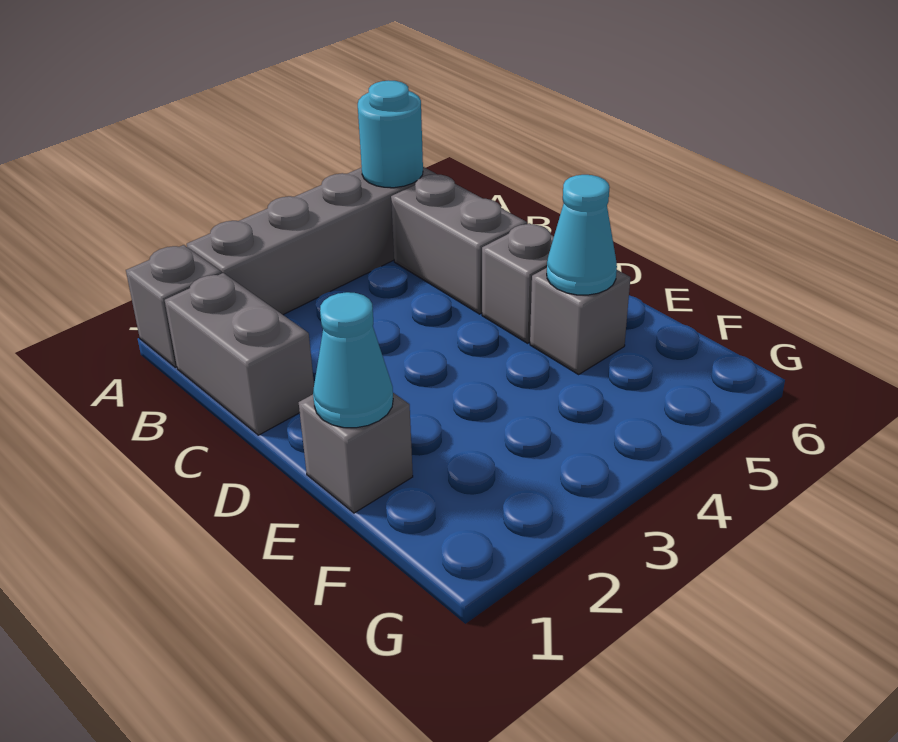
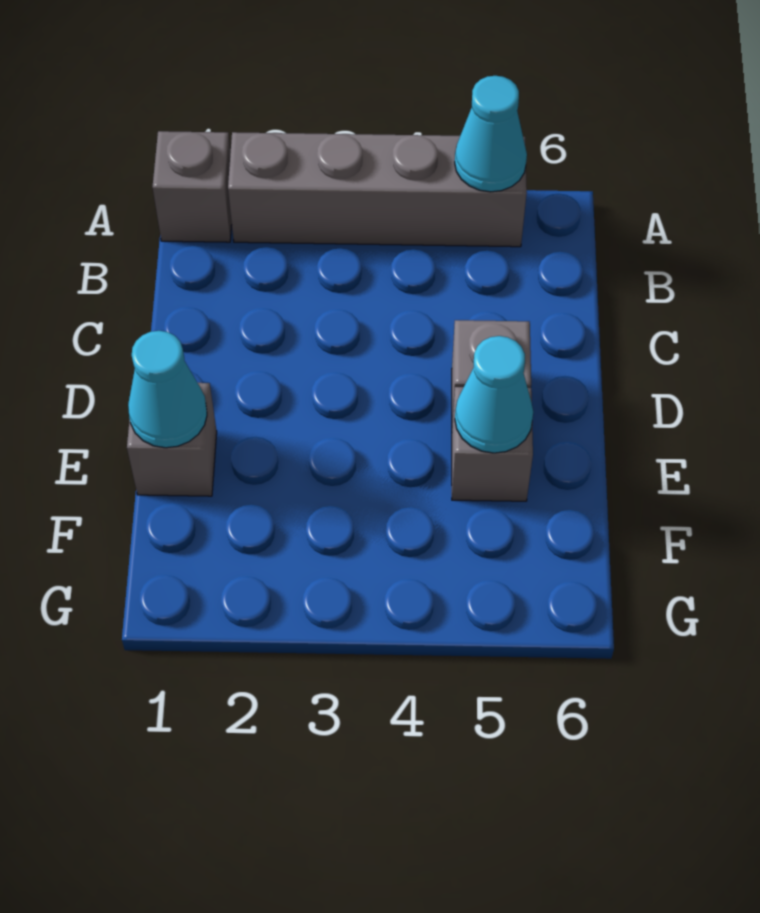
cyan round brick A5 level 2 -> cyan cone A5 level 2
grey brick B1:C1 level 1 -> none
grey brick B5:C5 level 1 -> none

